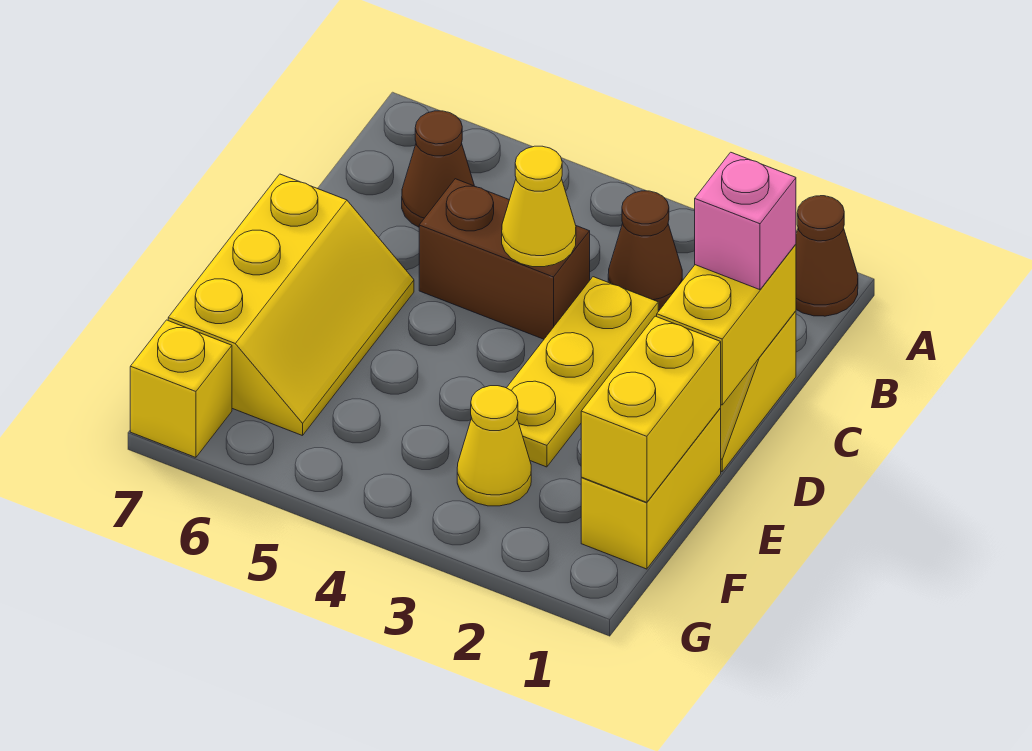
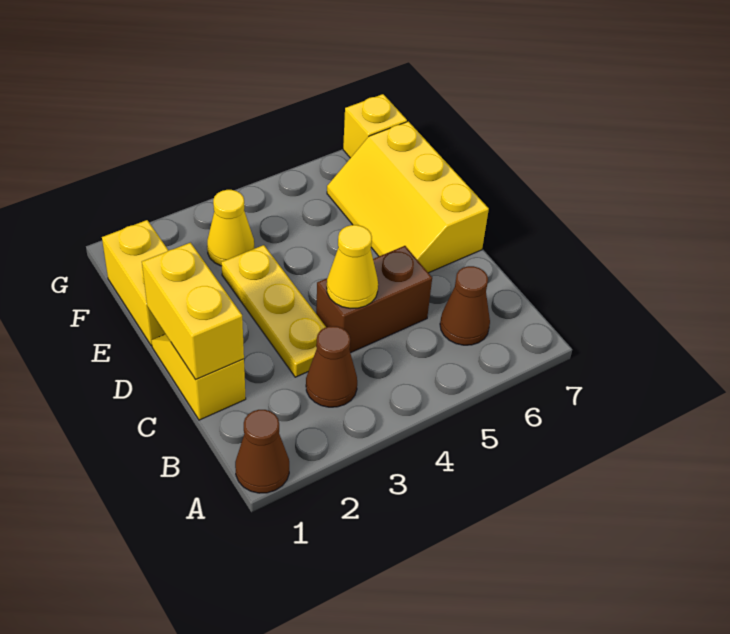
pink brick C1 level 3 -> none
yellow brick E1:F1 level 2 -> none

